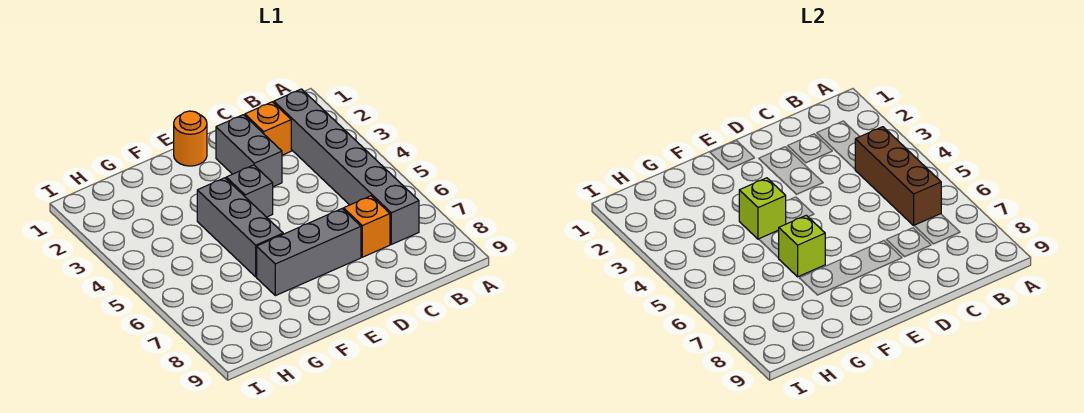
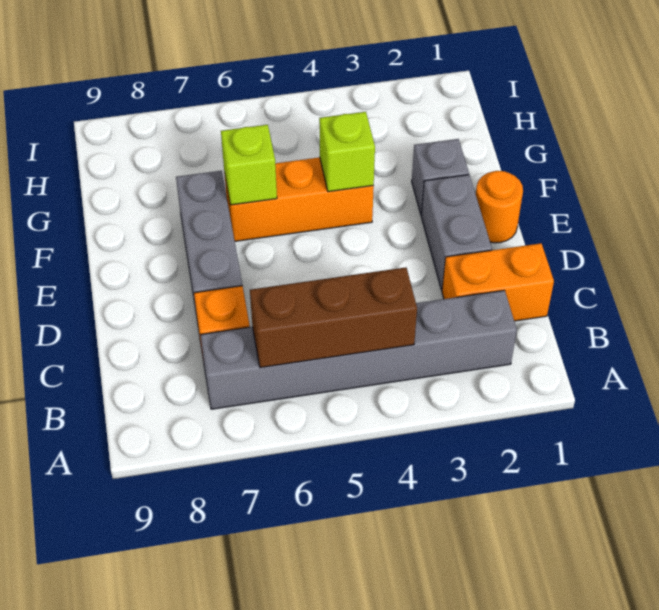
orange brick C2 level 1 -> orange brick C1:C2 level 1
grey brick D2:D3 level 1 -> grey brick D2:E2 level 1
grey brick E4 level 1 -> grey brick F2 level 1
grey brick F4:F6 level 1 -> orange brick F4:F6 level 1

